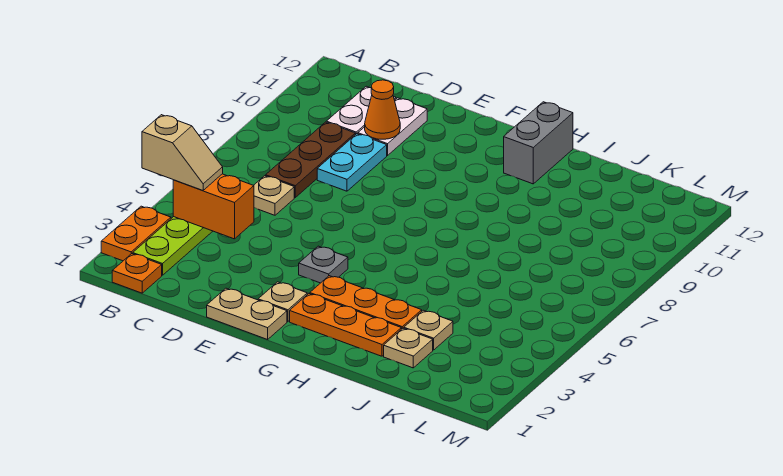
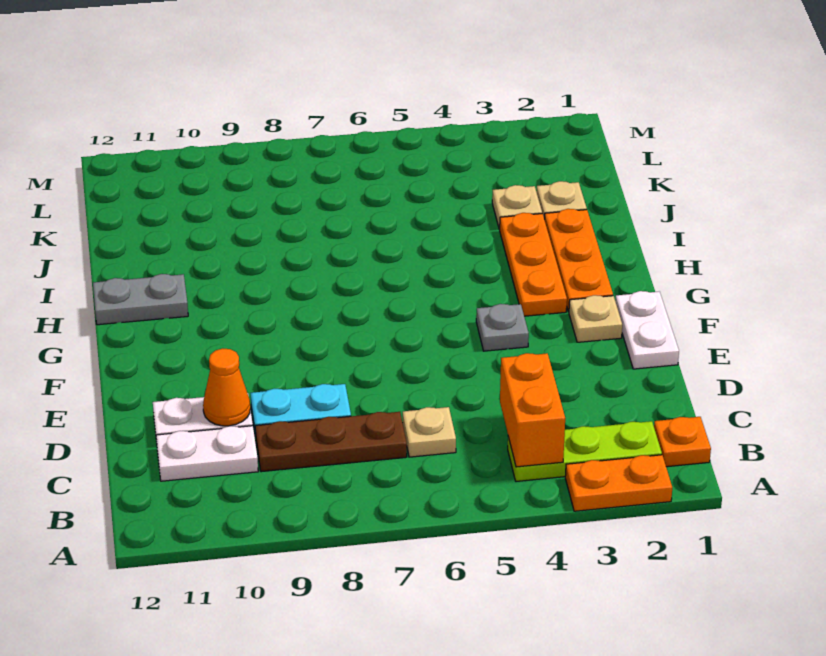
tan slope A4:B4 level 3 top A -> none
tan plate E1:F1 level 1 -> white plate E1:F1 level 1
grey brick H11:H12 level 1 -> grey plate H11:H12 level 1

